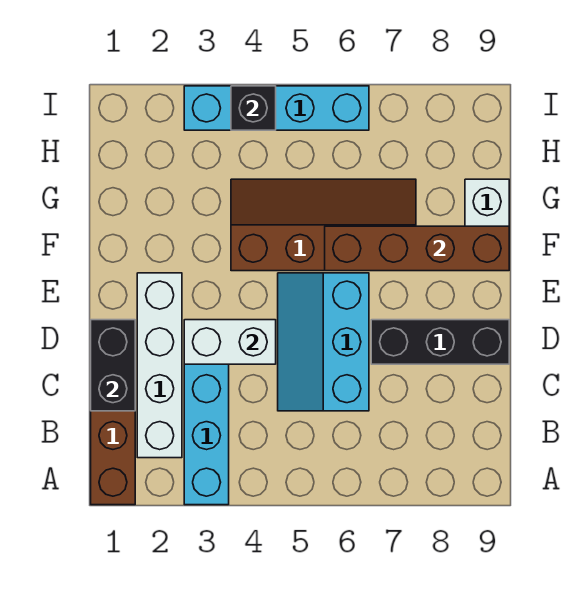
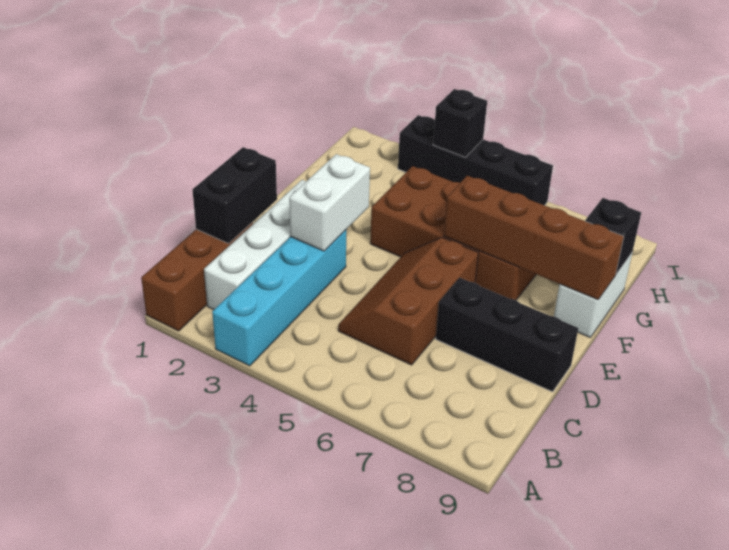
cyan slope C5:E6 level 1 top 6 -> brown slope C5:E6 level 1 top 6
white brick D3:D4 level 2 -> white brick D3:E3 level 2
brown slope F4:G7 level 1 top F -> brown brick F4:G7 level 1
none -> black brick G9 level 2
cyan brick I3:I6 level 1 -> black brick I3:I6 level 1

